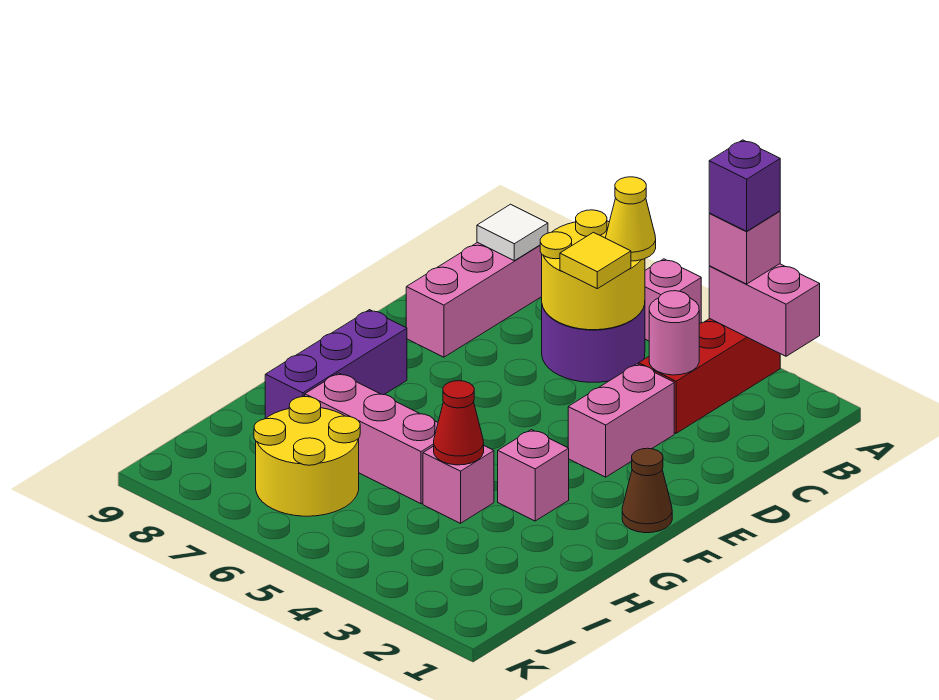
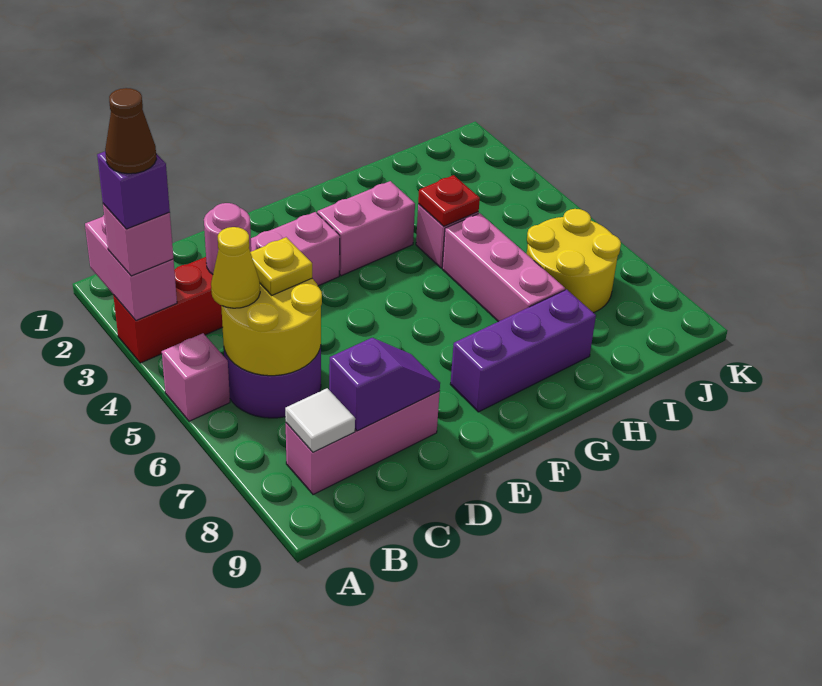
yellow tile C5 level 3 -> yellow plate C5 level 3
none -> purple slope C8:D8 level 2 top C
brown cone F1 level 1 -> brown cone A3 level 5
pink brick G3 level 1 -> pink brick F3:G3 level 1
red cone H4 level 2 -> red plate H4 level 2

